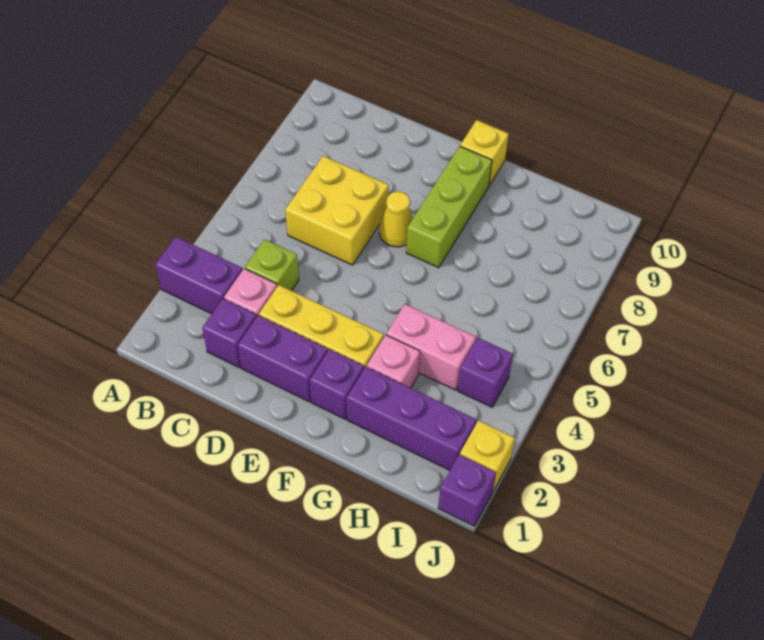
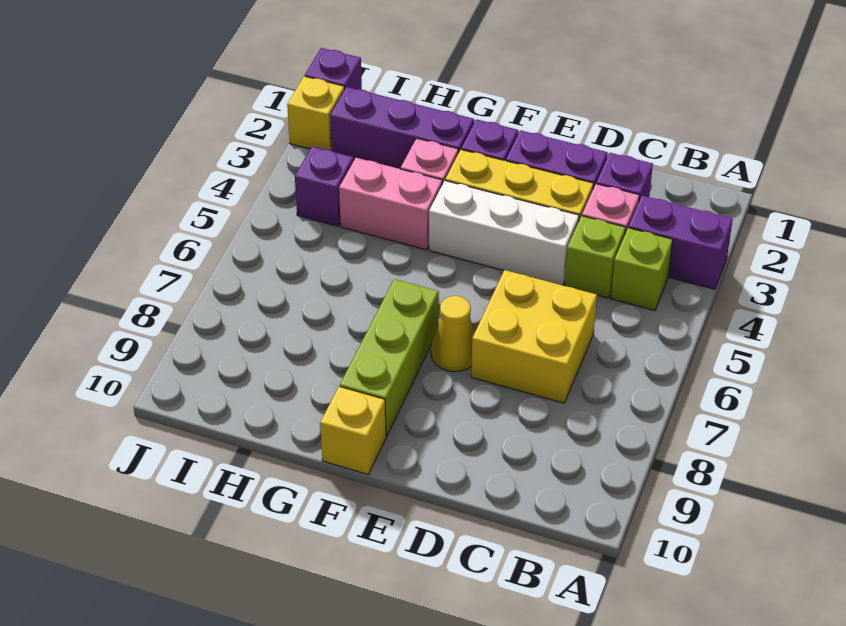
none -> lime brick B4 level 1
none -> white brick D4:F4 level 1

